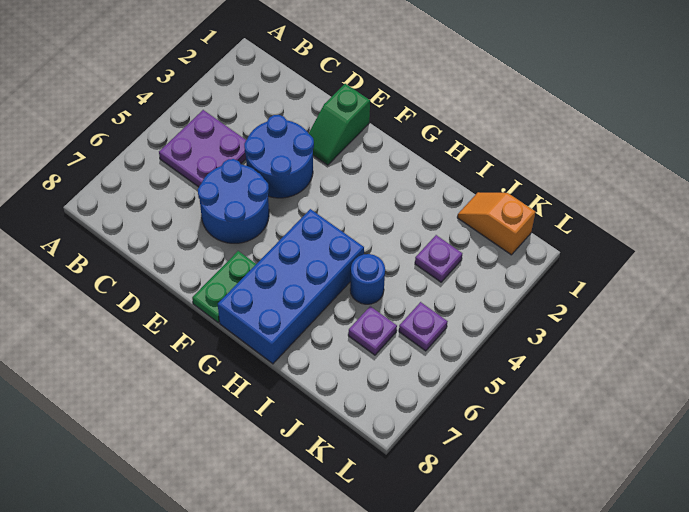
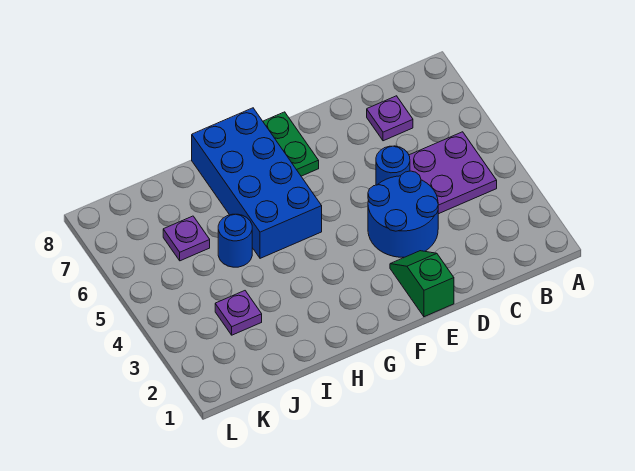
blue round brick D5:E6 level 1 -> blue round brick D5 level 1
orange slope J1:K1 level 1 top K -> none
purple plate K5 level 1 -> purple plate C7 level 1

